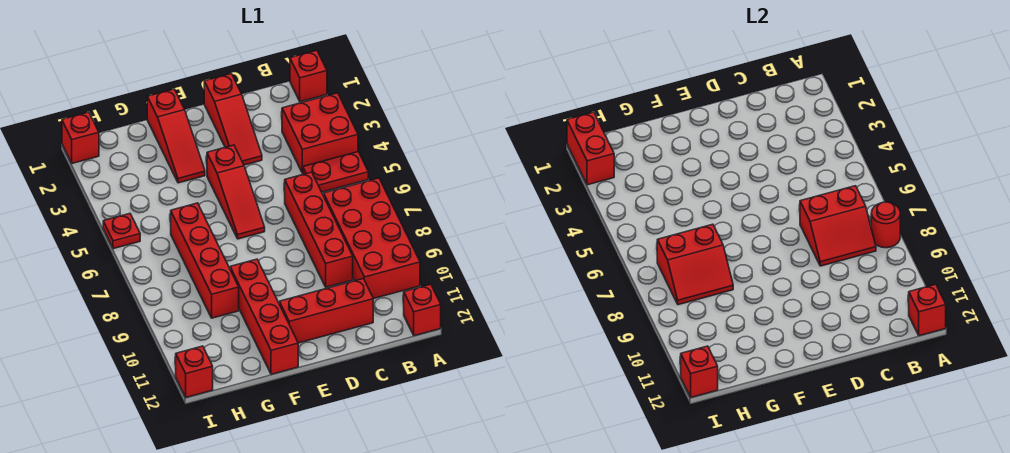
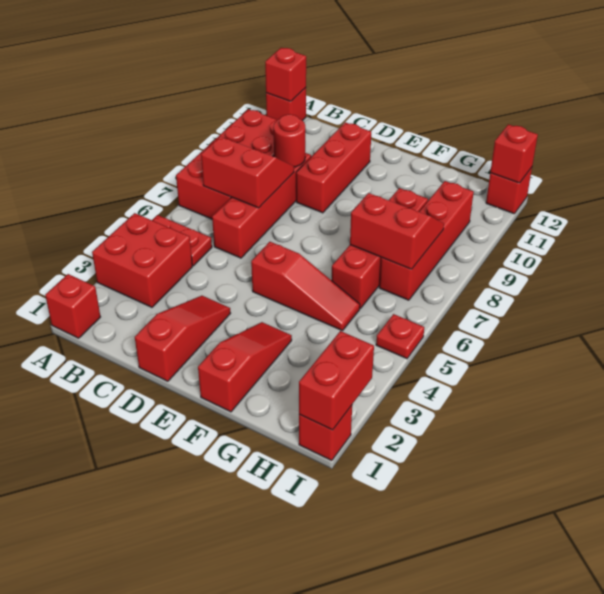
red round brick A8 level 2 -> red round brick C9 level 2
red brick C11:E11 level 1 -> red brick D9:D11 level 1
red slope E4:E6 level 1 top 4 -> red slope E5:G5 level 1 top E
red brick F9:F12 level 1 -> red brick H7:H10 level 1

